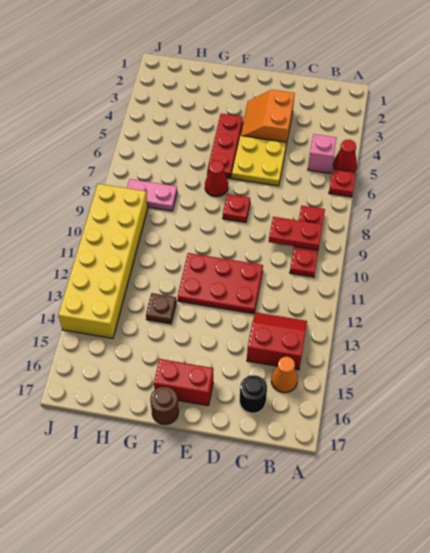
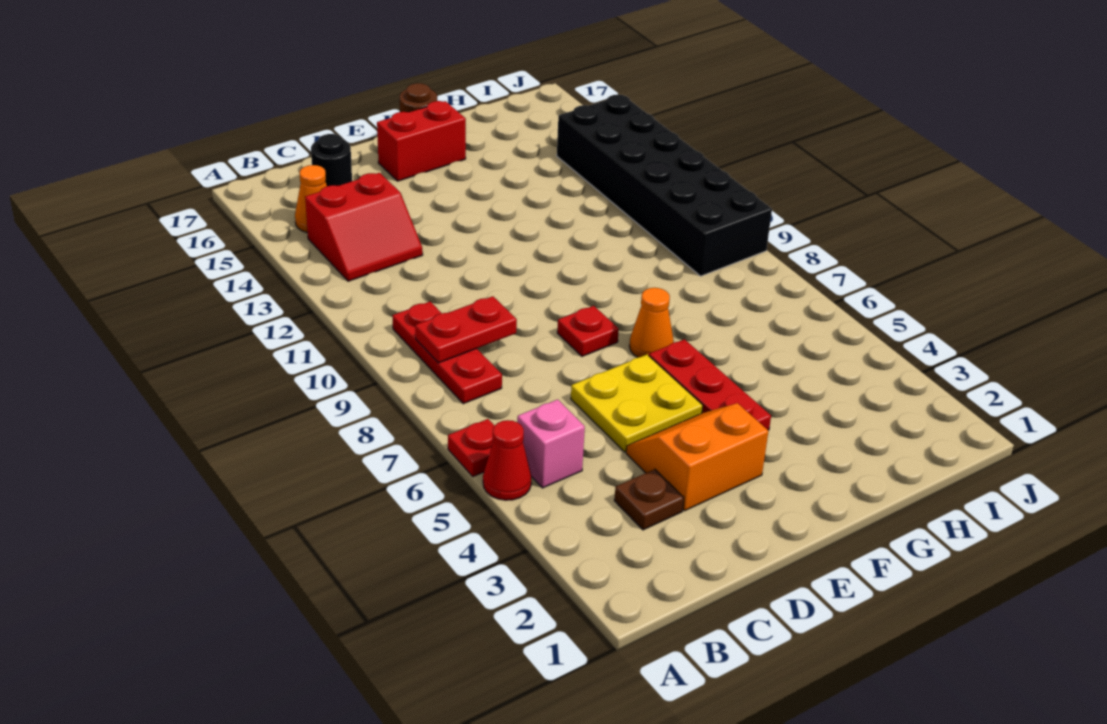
orange slope D3:E4 level 1 top D -> orange slope D3:E4 level 1 top 3
red plate D11:F12 level 1 -> none
red cone F7 level 1 -> orange cone F7 level 1
brown plate G13 level 1 -> brown plate C3 level 1
pink plate H8:I8 level 1 -> none
yellow brick I9:J14 level 1 -> black brick I9:J14 level 1

